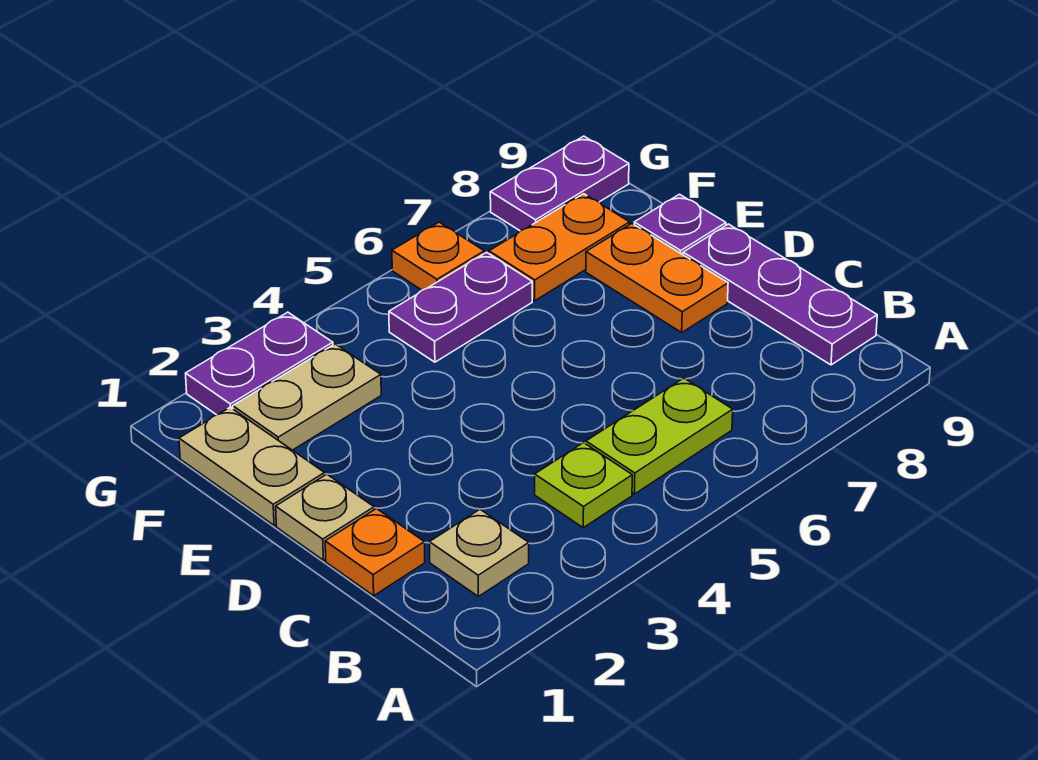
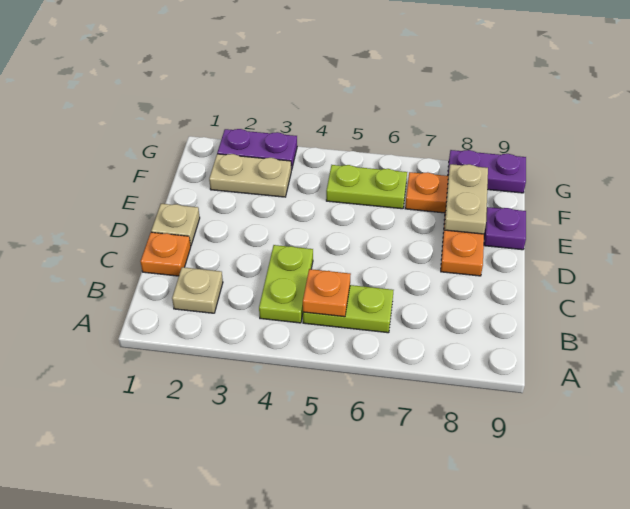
lime plate B4 level 1 -> lime plate B4:C4 level 1
purple plate B9:D9 level 1 -> none
tan plate E1:F1 level 1 -> tan plate E8:F8 level 2
purple plate F5:F6 level 1 -> lime plate F5:F6 level 1
orange plate G6 level 1 -> orange plate B5 level 2

